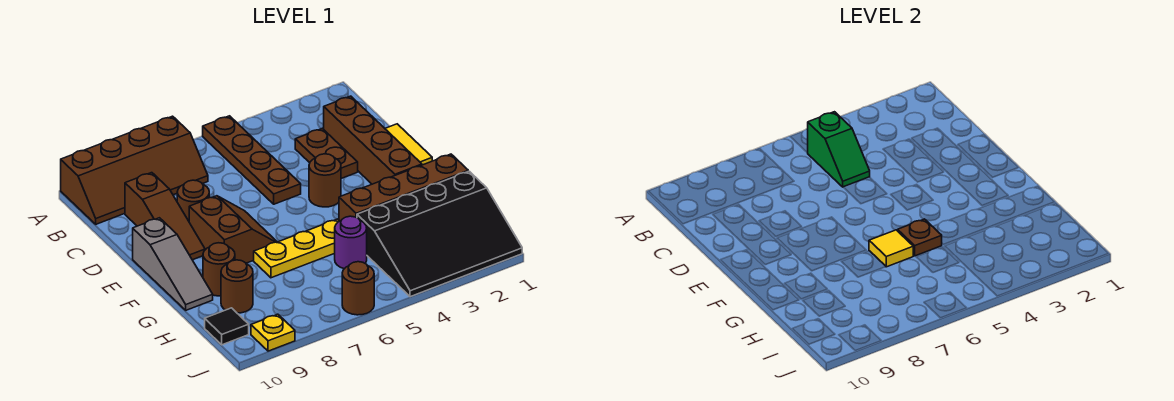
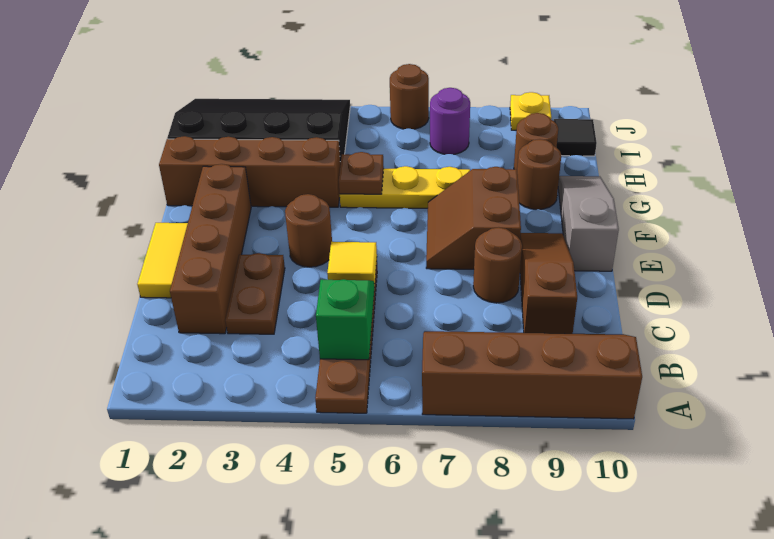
yellow tile G6 level 2 -> yellow tile D5 level 2
purple round brick H5 level 1 -> purple round brick I7 level 1

